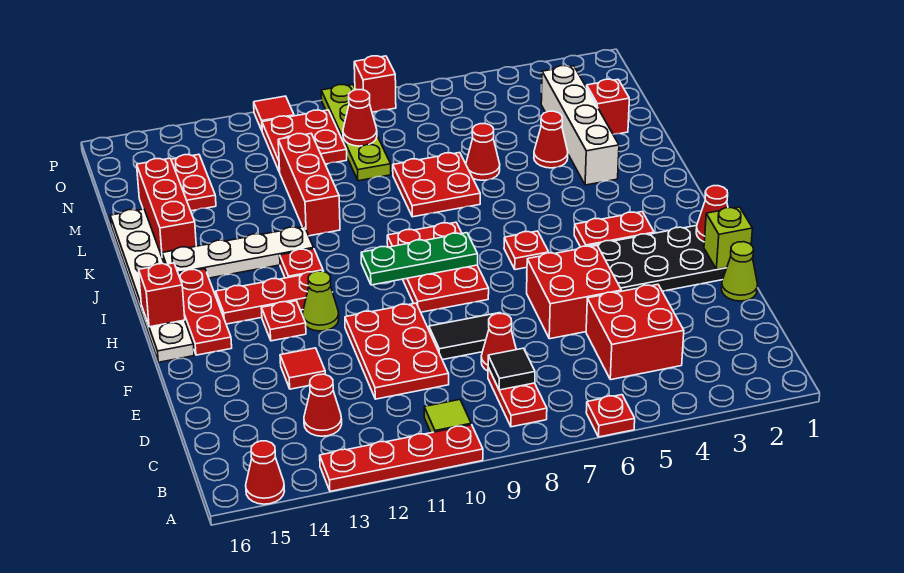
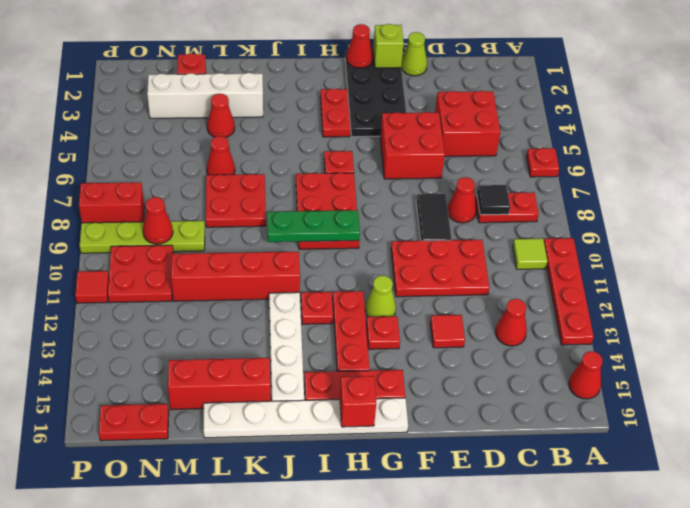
red plate G8:I9 level 1 -> red plate H7:I9 level 1
green plate H8:H10 level 2 -> green plate H9:J9 level 2
red brick K11:M11 level 1 -> red brick J11:M11 level 1
red plate M14:N14 level 1 -> red plate N16:O16 level 1
red brick P8 level 1 -> red brick O8:P8 level 1

